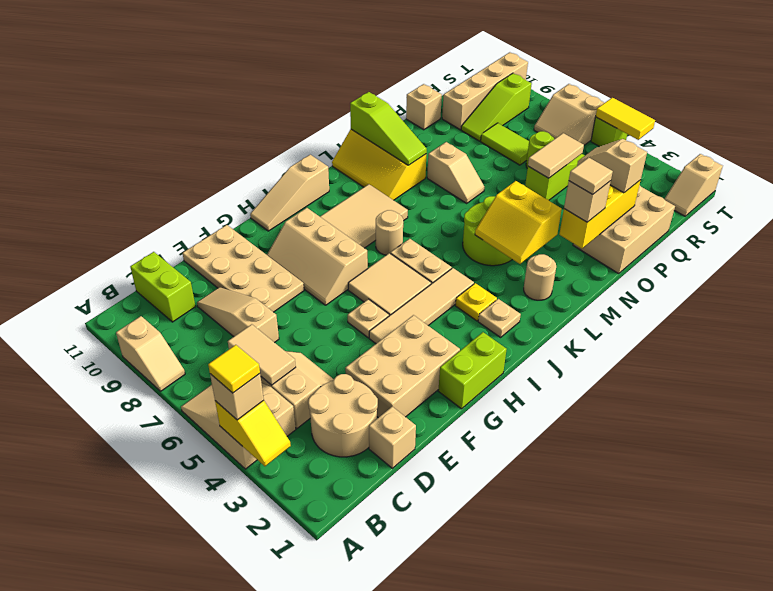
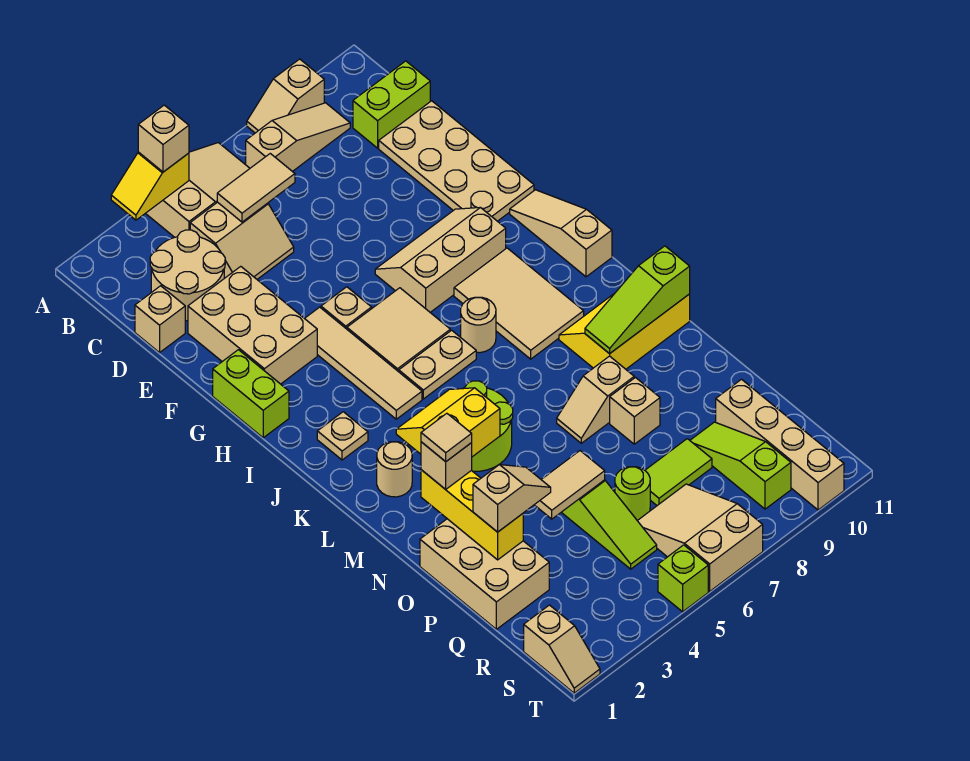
yellow tile A4 level 4 -> none
tan slope D7:D9 level 1 top 7 -> tan slope B7:B9 level 1 top 7
tan plate E8:F11 level 1 -> tan plate D10:G11 level 1
yellow plate J3 level 1 -> none
tan tile P5:Q5 level 2 -> tan tile P4:P5 level 2
tan brick P11 level 1 -> tan brick O8 level 1
tan slope S1:T1 level 1 top T -> tan slope S1:T1 level 1 top S
tan slope S6:T7 level 1 top T -> tan slope R6:T7 level 1 top T
yellow tile T4:T5 level 2 -> none

